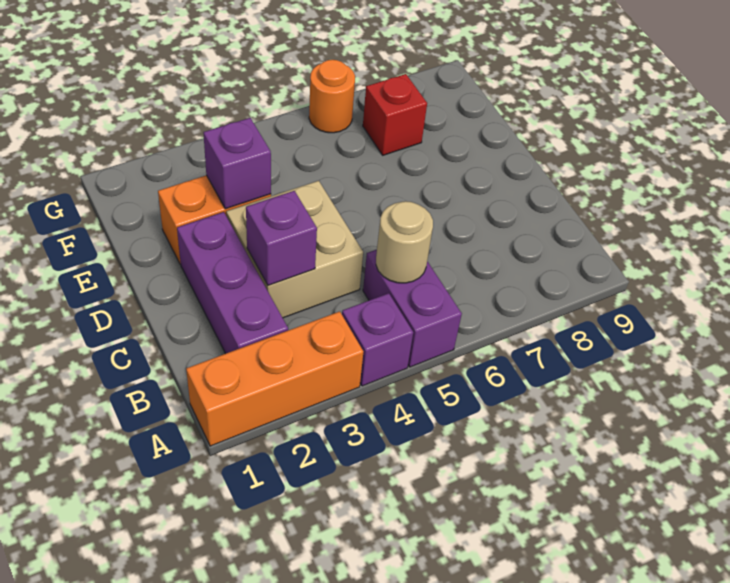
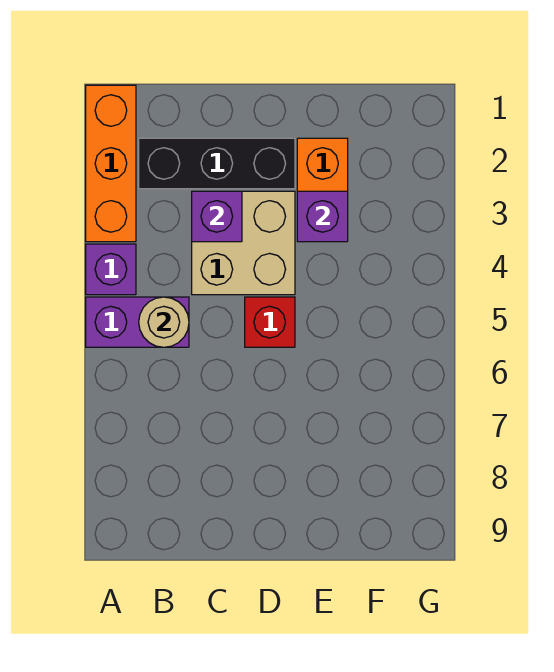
purple brick B2:D2 level 1 -> black brick B2:D2 level 1
red brick F7 level 1 -> red brick D5 level 1
orange round brick G6 level 1 -> none

